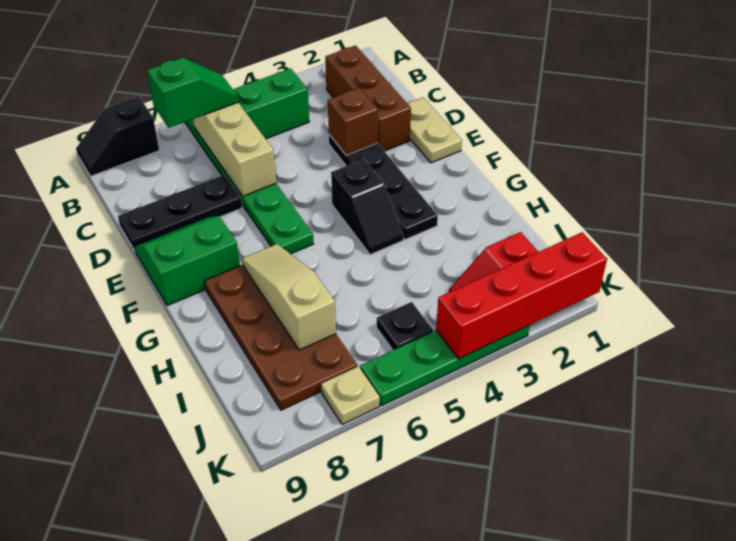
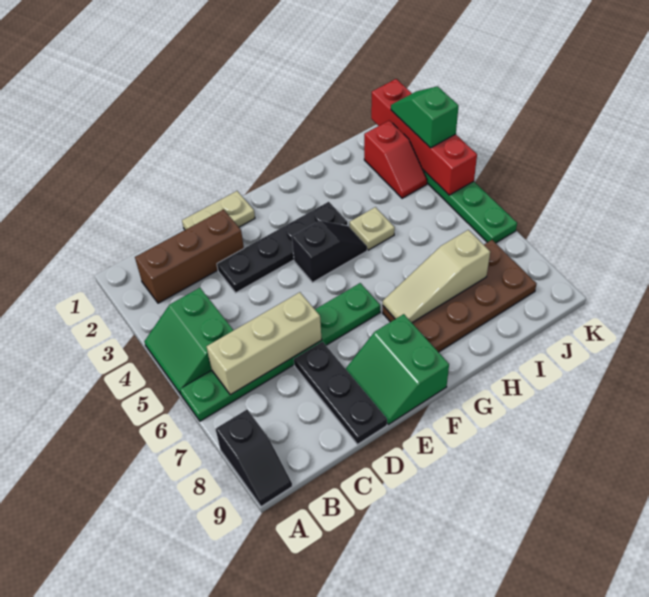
green slope B6:B7 level 3 top 7 -> green slope K2:K3 level 3 top 3
brown brick D3 level 2 -> none
black plate J5 level 1 -> none
tan plate K7 level 1 -> tan plate H4 level 1

